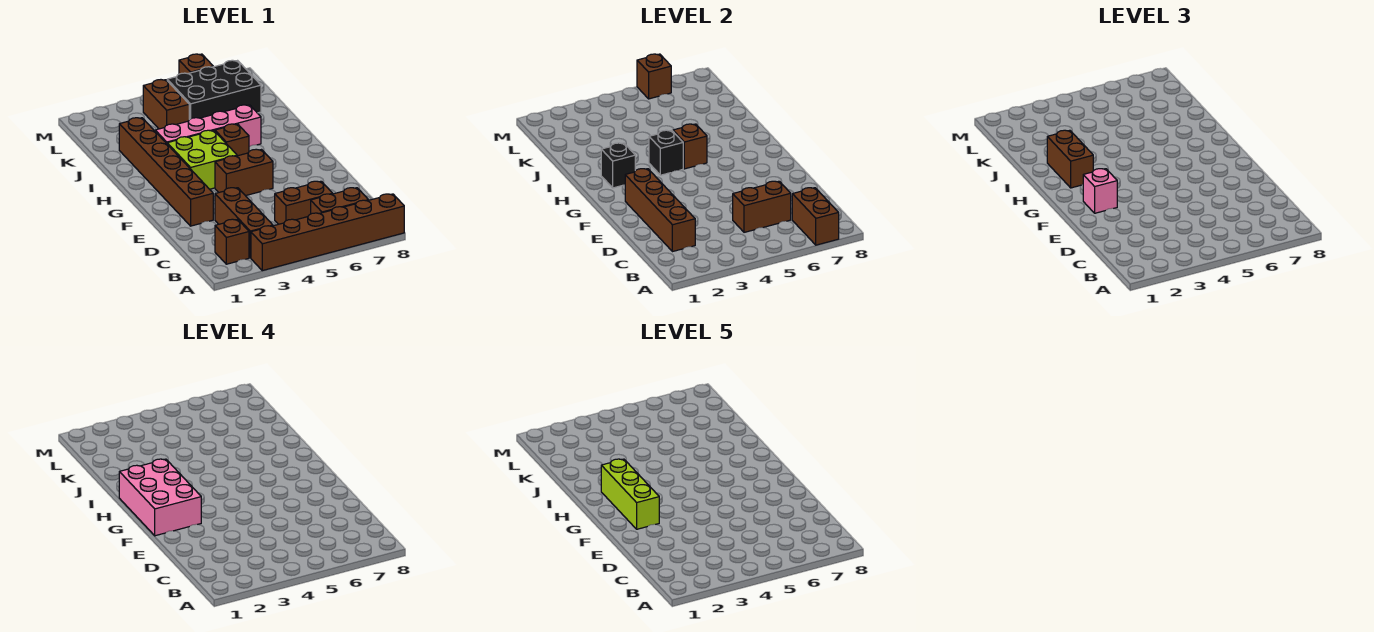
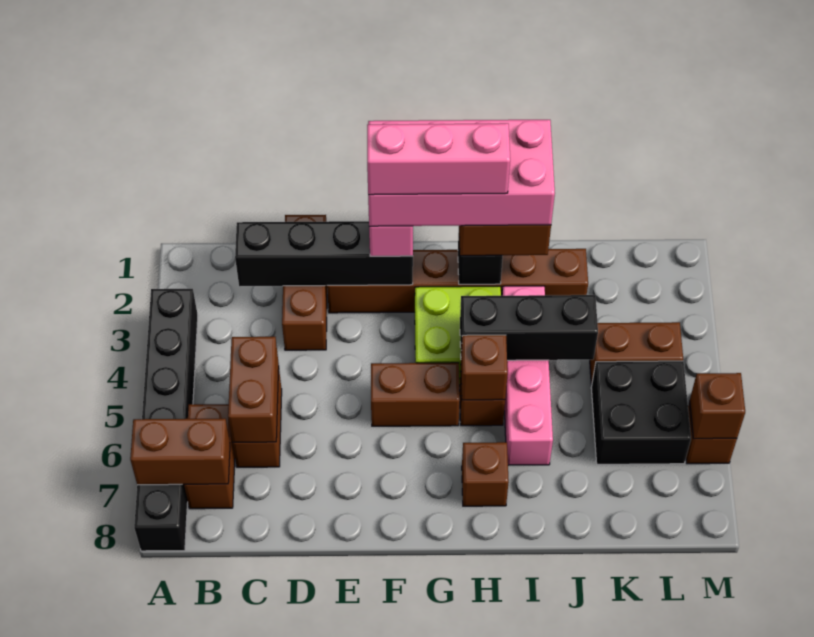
brown brick A3:A8 level 1 -> black brick A3:A8 level 1
brown brick B2 level 1 -> brown brick H7 level 1
brown brick B3:D3 level 1 -> brown brick D1:D3 level 1
brown brick C2:F2 level 2 -> black brick C2:F2 level 2
pink brick F1:H2 level 4 -> pink brick F1:I2 level 4
lime brick F2:H2 level 5 -> pink brick F2:H2 level 5
brown brick F4:F5 level 1 -> brown brick F5:G5 level 1
black brick H4 level 2 -> black brick H4:J4 level 2
black brick K5:L7 level 1 -> black brick K5:L6 level 1

